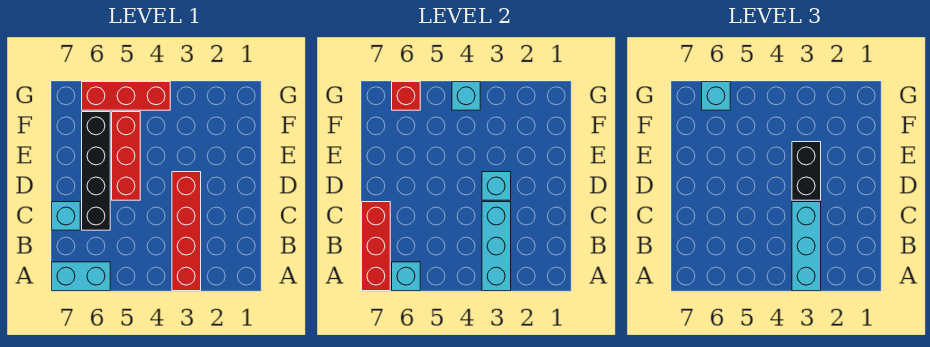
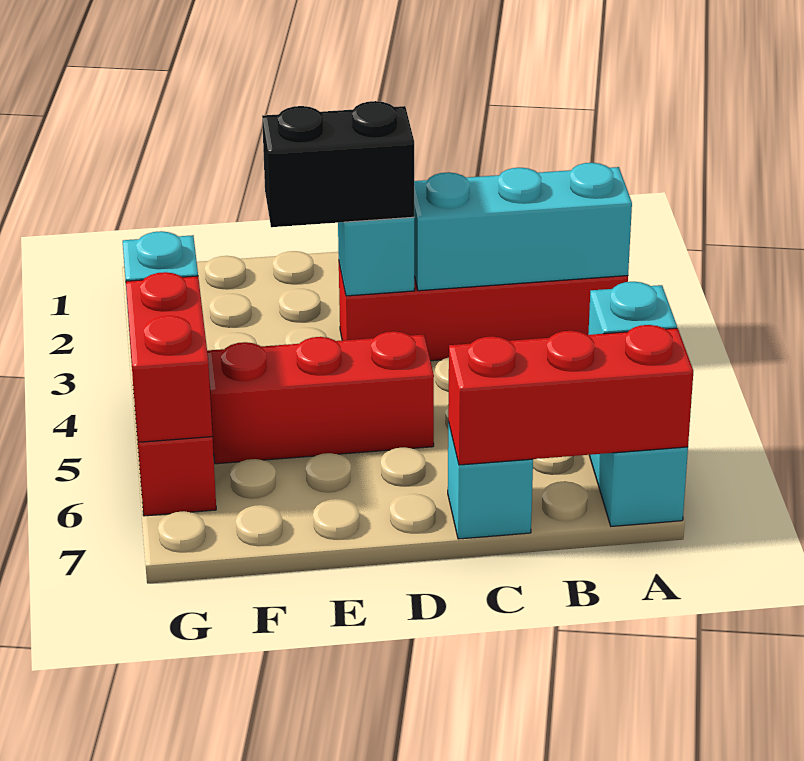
cyan brick A3:C3 level 3 -> none
black brick C6:F6 level 1 -> none
red brick G6 level 2 -> red brick G5:G6 level 2
cyan brick G6 level 3 -> none

